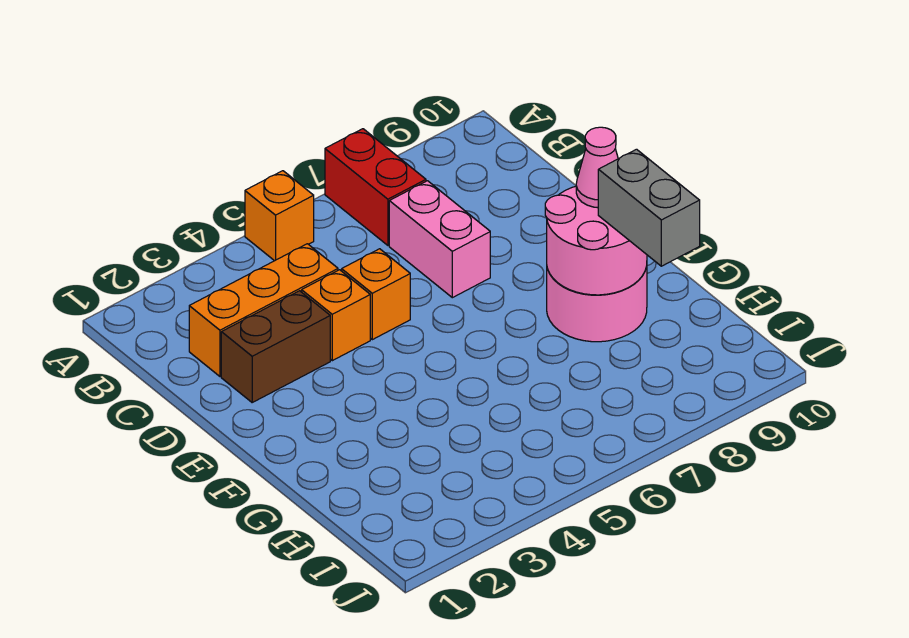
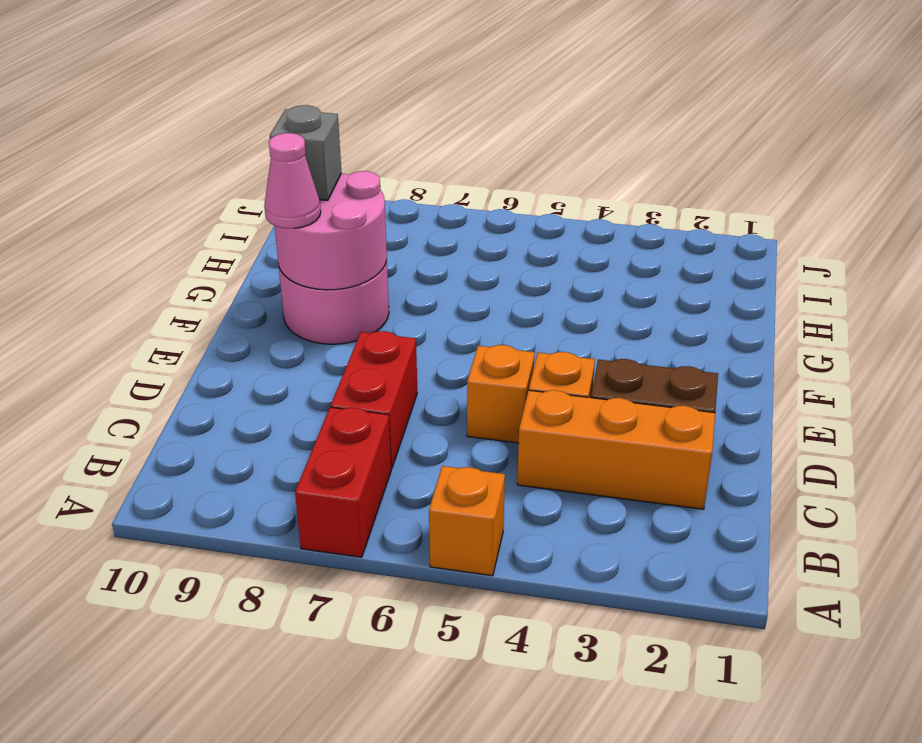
pink brick C7:D7 level 1 -> red brick C7:D7 level 1
grey brick G9:H9 level 3 -> grey brick G9 level 3

